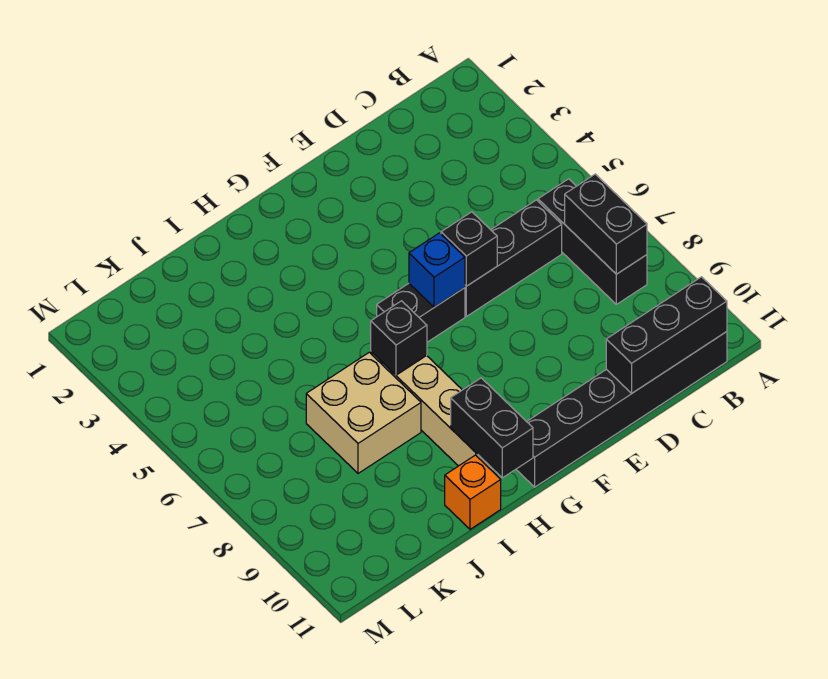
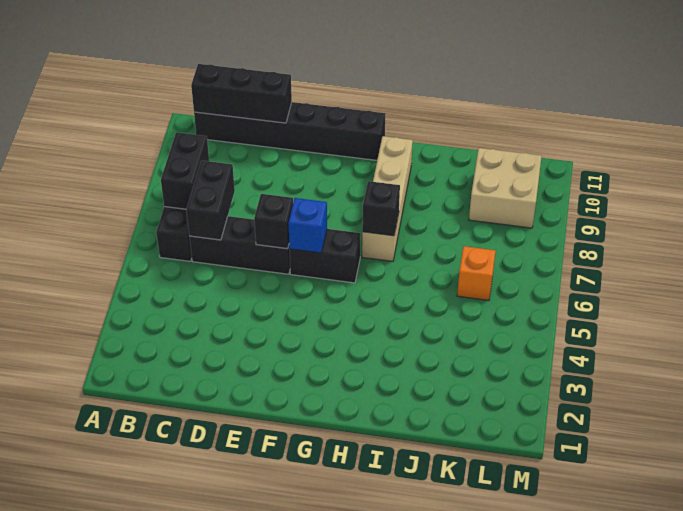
black brick H10:H11 level 2 -> black brick C6:C7 level 2
tan brick I7:J8 level 1 -> tan brick K9:L10 level 1
orange brick I11 level 1 -> orange brick K6 level 1

